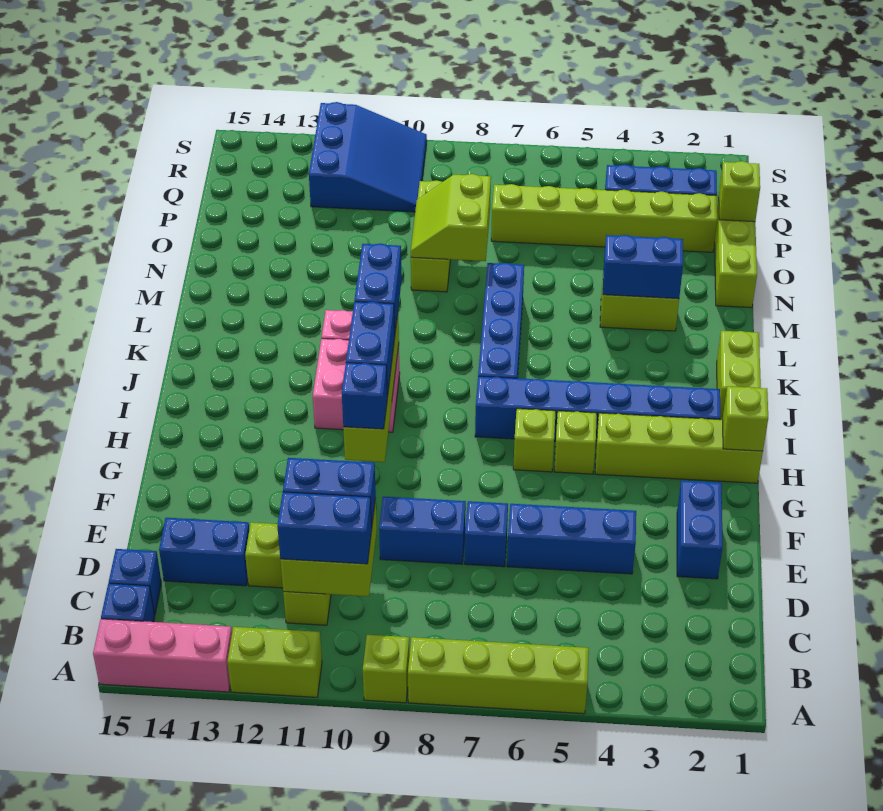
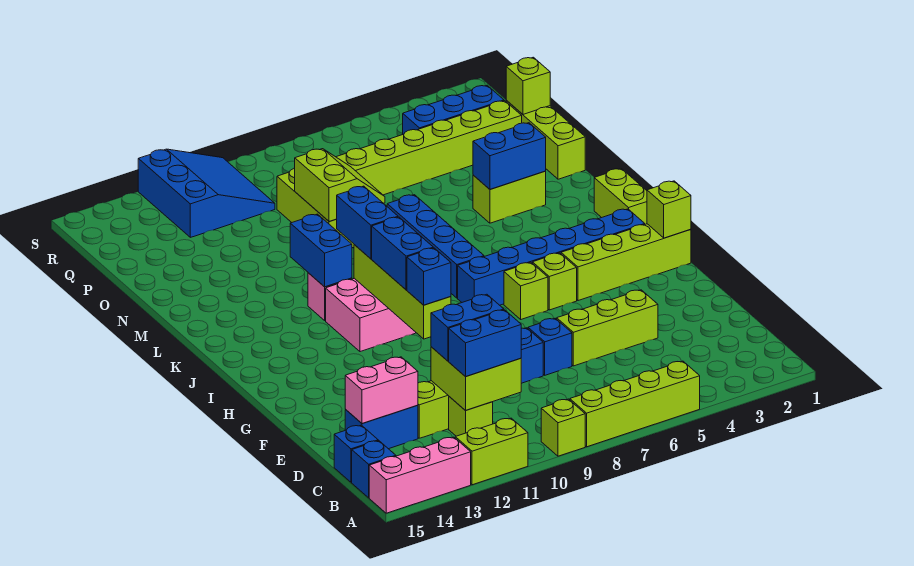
none -> pink brick D13:D14 level 2
blue brick E2:F2 level 1 -> blue brick K11:L11 level 2
blue brick E4:E6 level 1 -> lime brick E4:E6 level 1
lime slope N8:O9 level 2 top 8 -> lime slope N8:O9 level 2 top 9

